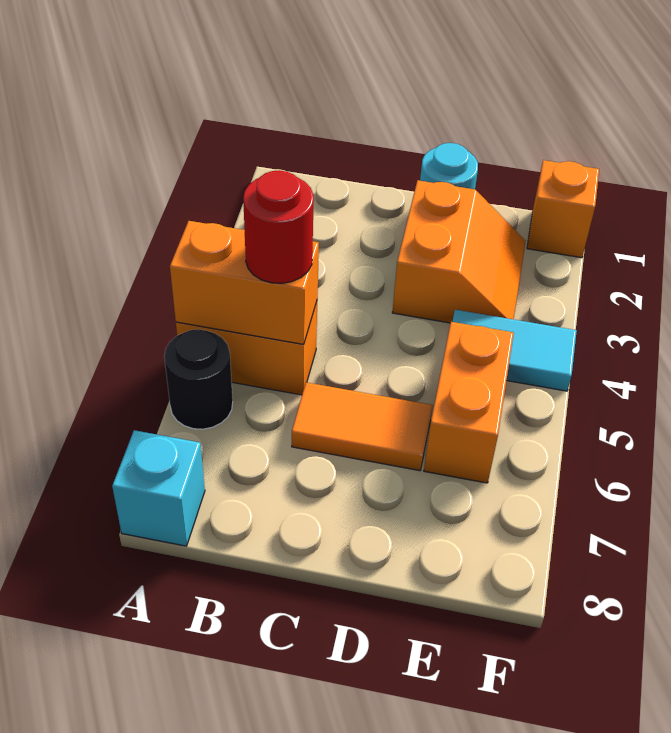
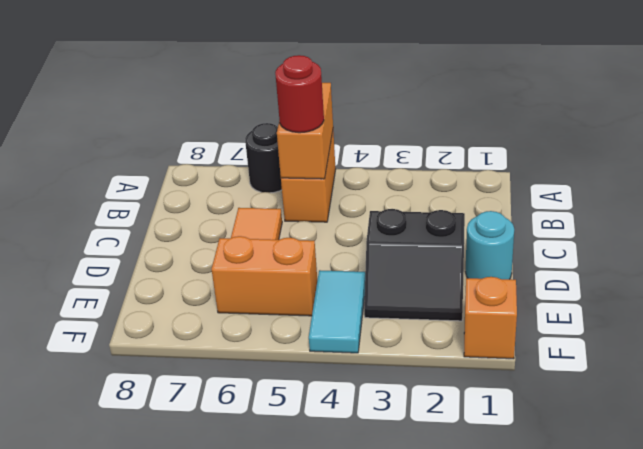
cyan brick A8 level 1 -> none
orange slope D2:E3 level 1 top D -> black slope D2:E3 level 1 top D

